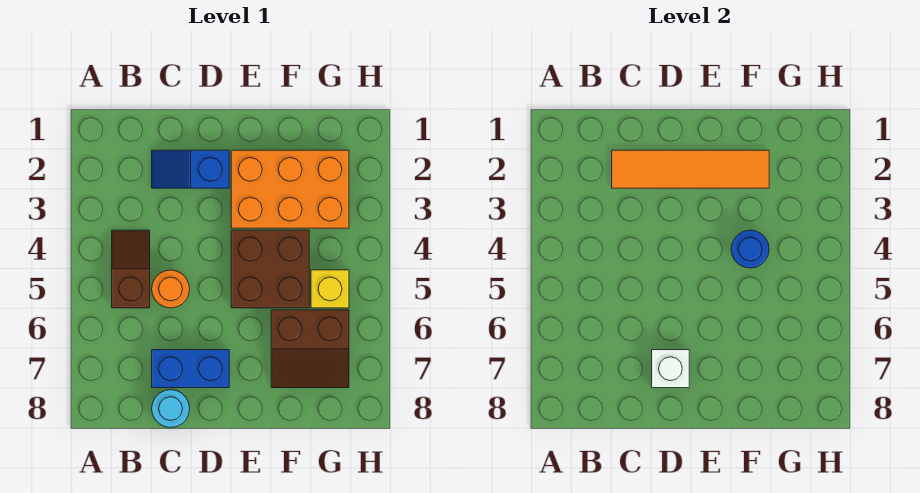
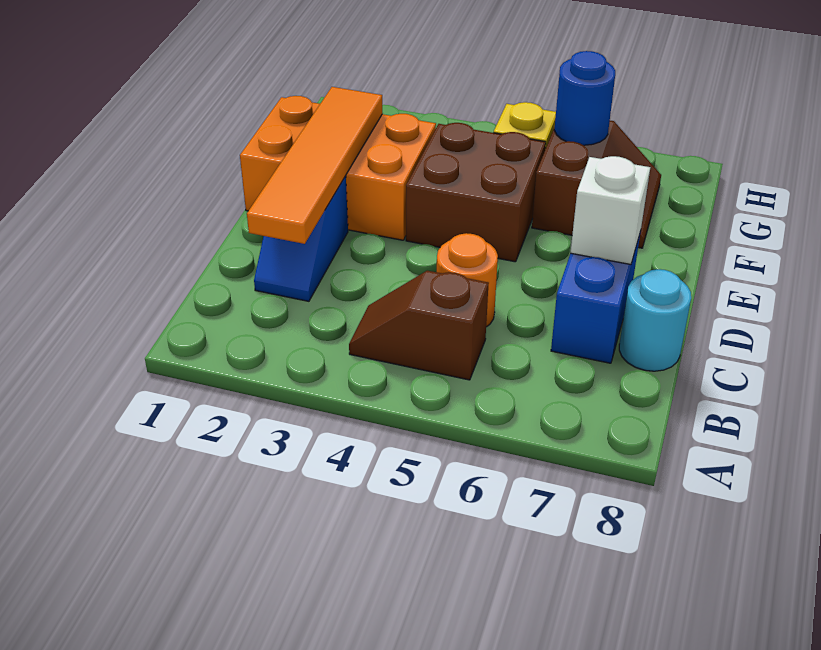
orange brick E2:G3 level 1 -> orange brick E1:F3 level 1
blue round brick F4 level 2 -> blue round brick G6 level 2

